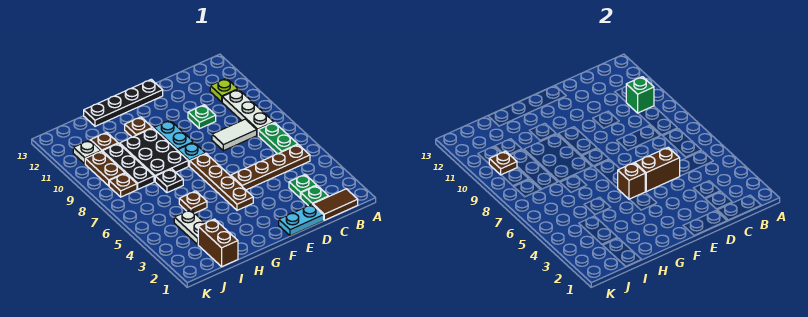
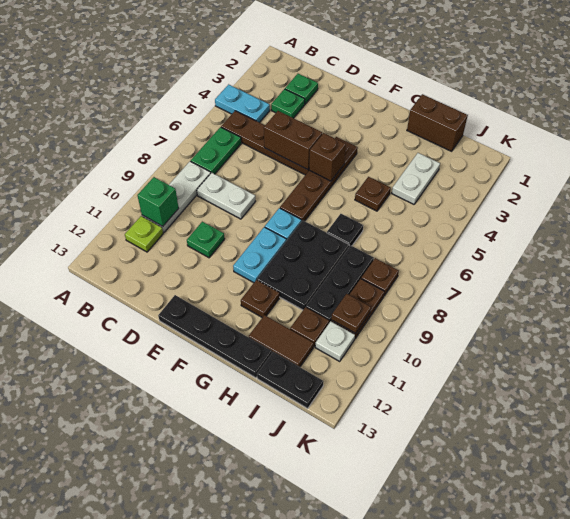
brown tile B1:C1 level 1 -> brown tile H12:I12 level 1
white tile C8:D8 level 1 -> white plate C8:D8 level 1
cyan plate D1:E1 level 1 -> cyan plate A4:B4 level 1
brown brick I1:I2 level 1 -> brown brick H1:I1 level 1
none -> black plate I13:J13 level 1

